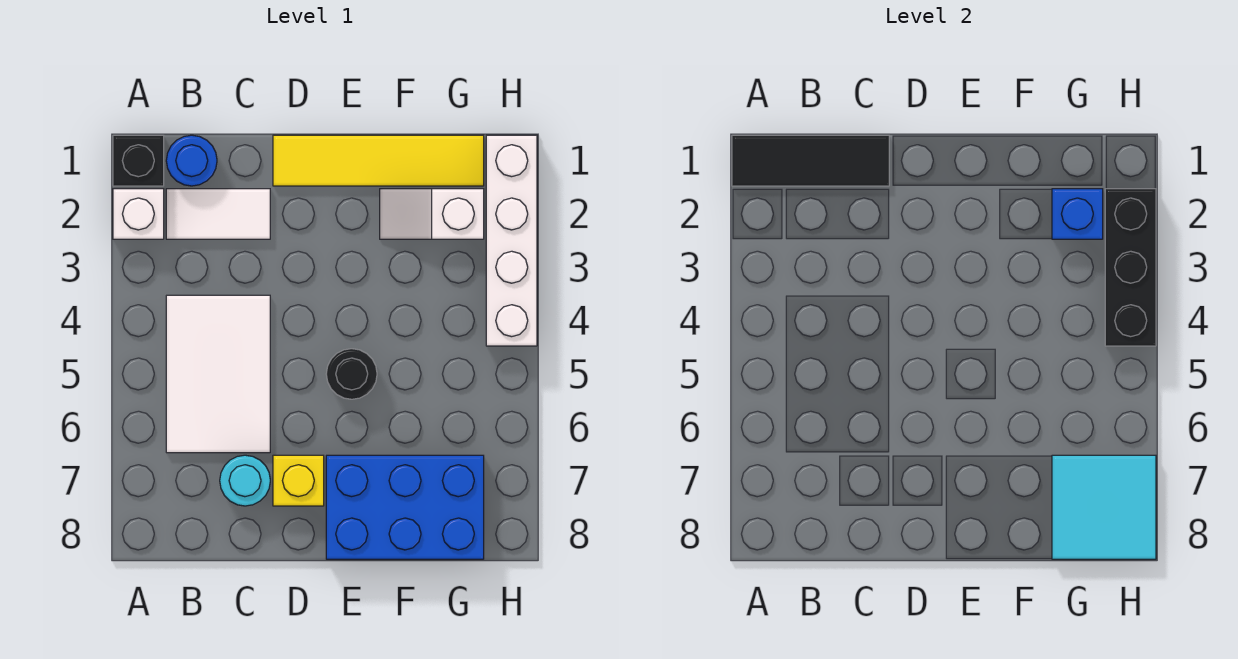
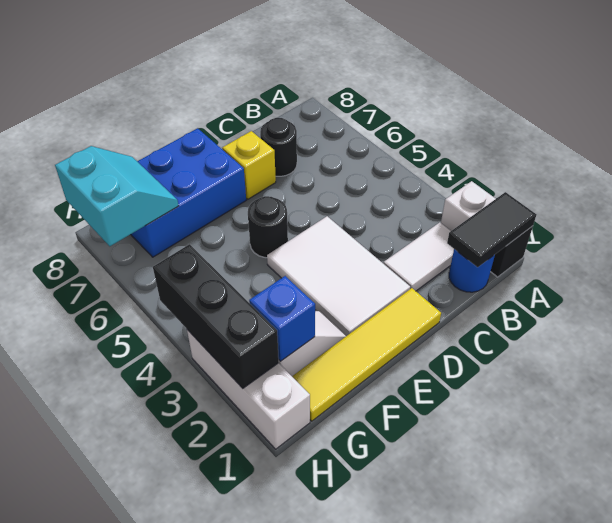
black tile A1:C1 level 2 -> black tile A1:B1 level 2
white tile B4:C6 level 1 -> white tile D2:E4 level 1
cyan round brick C7 level 1 -> black round brick C7 level 1
cyan tile G7:H8 level 2 -> cyan slope G7:H8 level 2 top H
white brick H1:H4 level 1 -> white brick H1:H3 level 1

